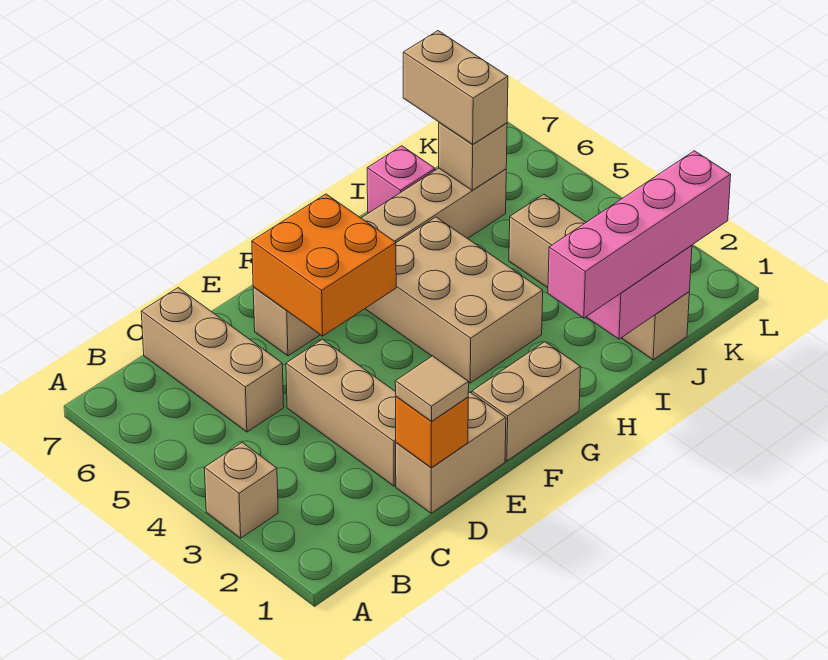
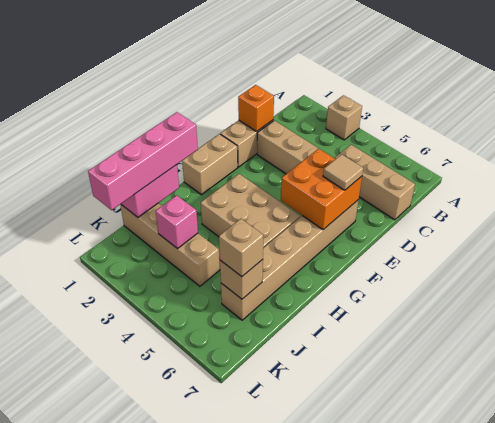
tan tile D1 level 3 -> tan tile E6 level 3
pink brick I7 level 1 -> pink brick J3 level 2
tan brick J6:J7 level 3 -> tan brick J6 level 3

